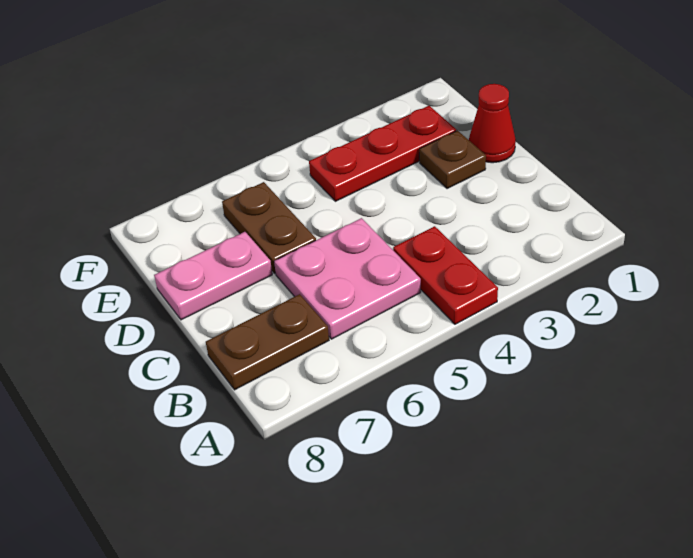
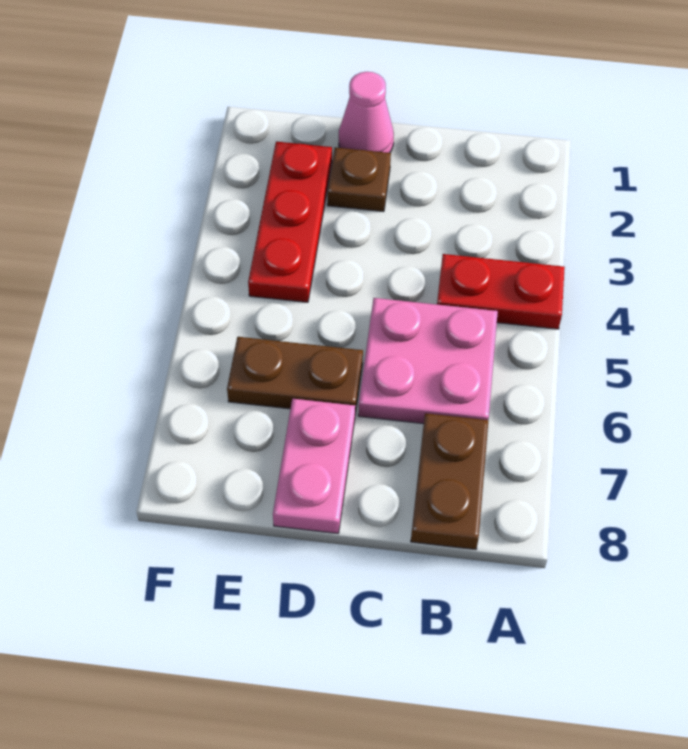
red cone D1 level 1 -> pink cone D1 level 1

